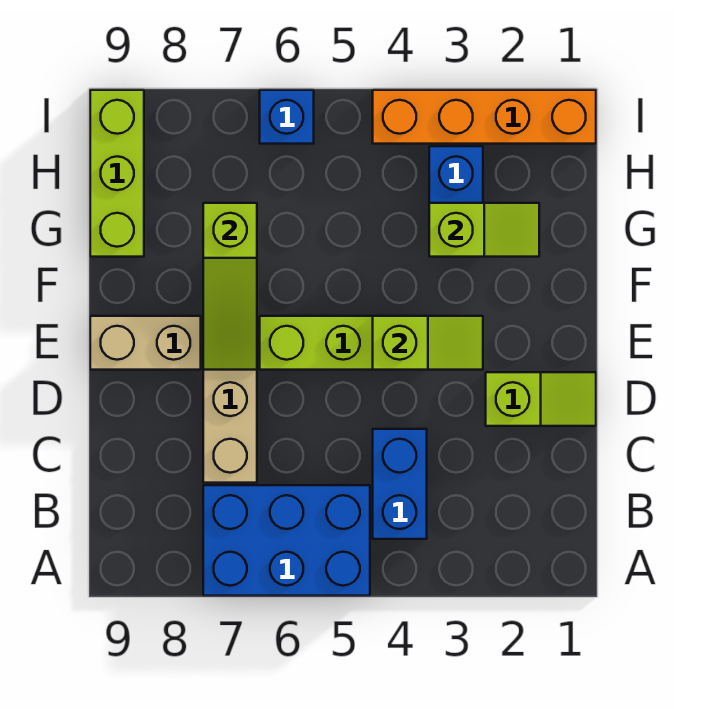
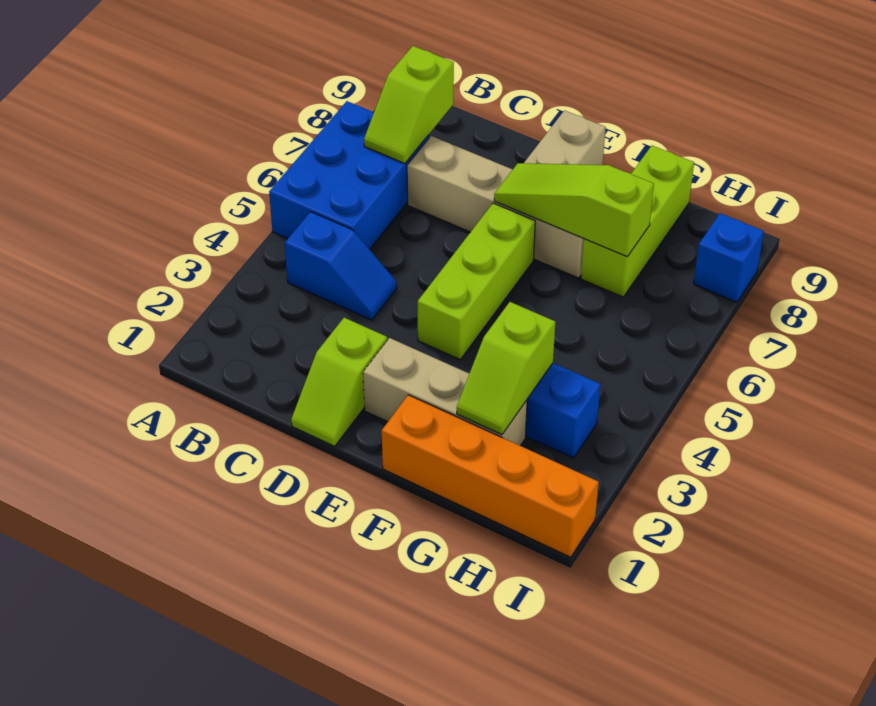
blue brick B4:C4 level 1 -> blue slope B4:C4 level 1 top B
none -> tan brick E2:G2 level 1
lime slope E3:E4 level 2 top 4 -> lime slope B7:B8 level 2 top 8
lime brick G9:I9 level 1 -> lime brick G7:G9 level 1
orange brick I1:I4 level 1 -> orange brick F1:I1 level 1
blue brick I6 level 1 -> blue brick I8 level 1

